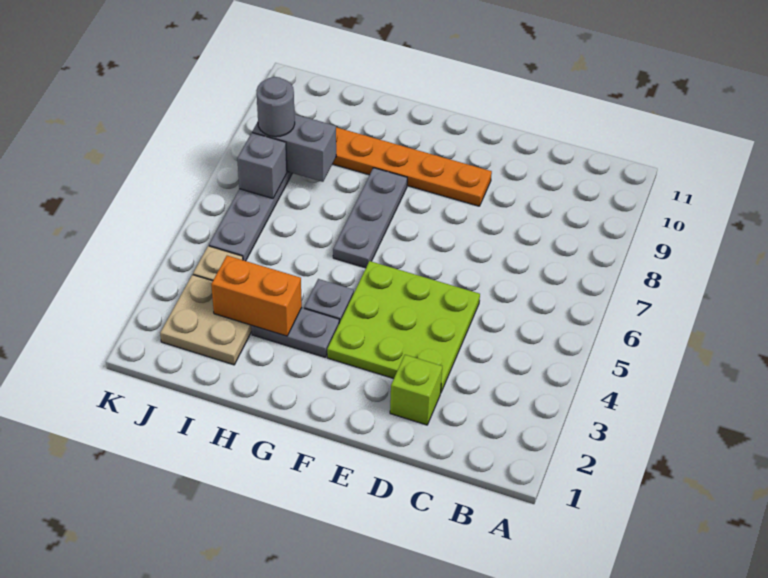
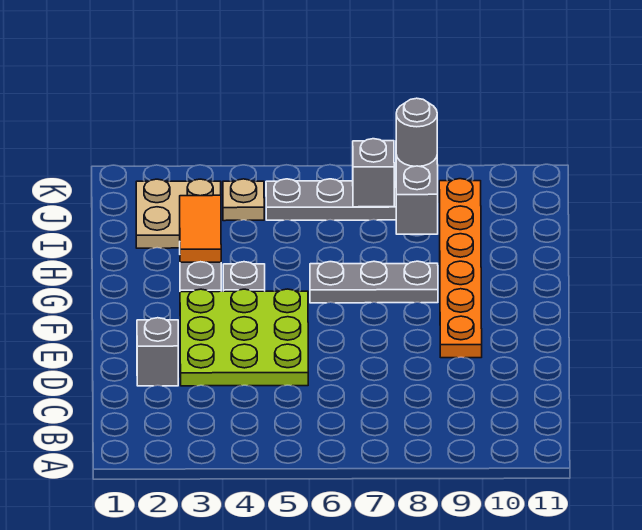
lime brick D2 level 1 -> grey brick D2 level 1
orange brick H3:I3 level 2 -> orange tile H3:I3 level 2

